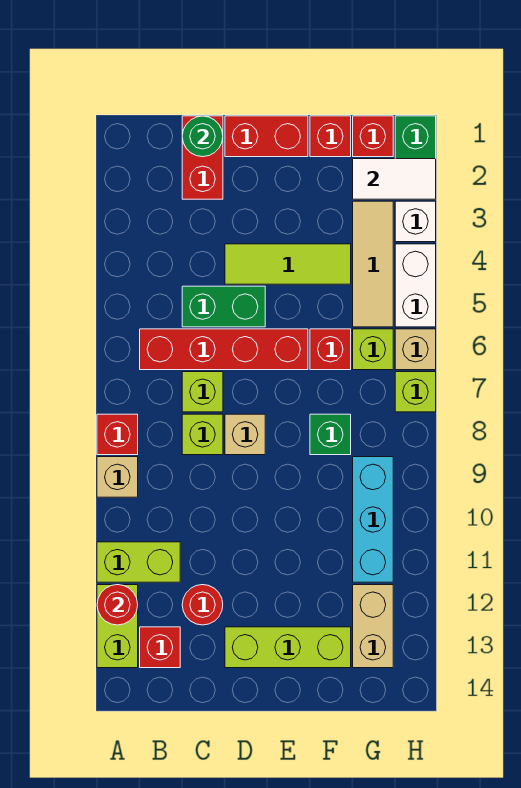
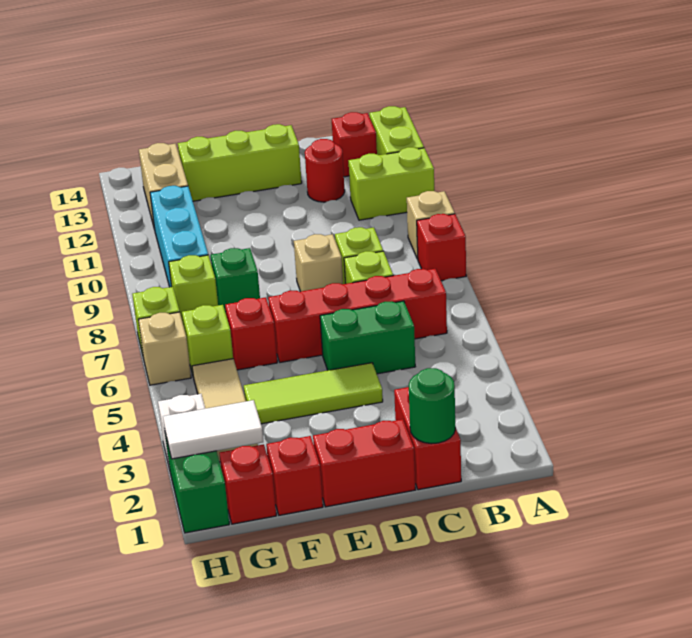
red round brick A12 level 2 -> none
none -> lime brick G8 level 1
white brick H4:H5 level 1 -> none

